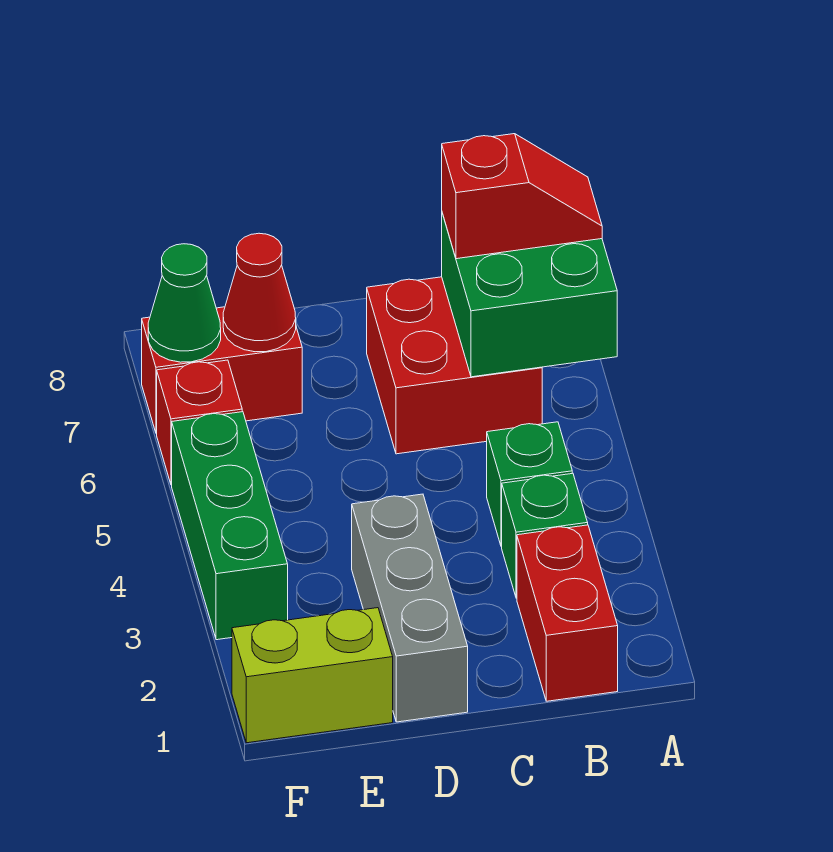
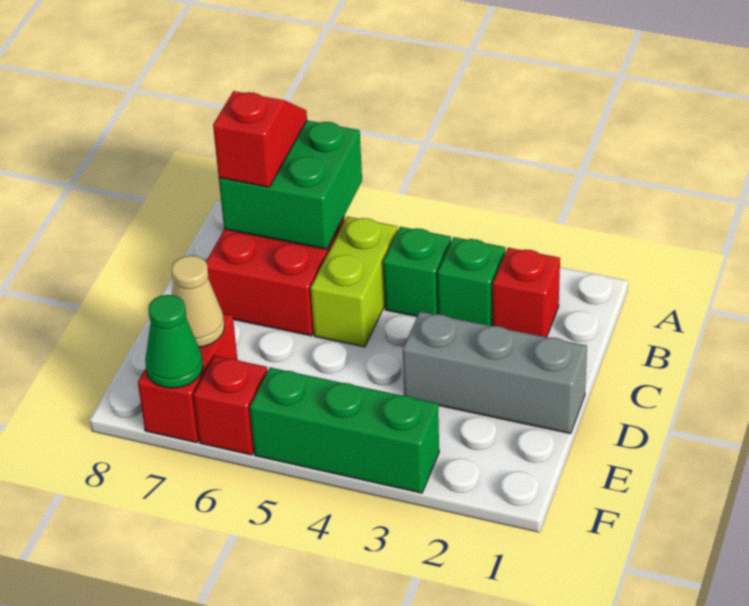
red brick B1:B2 level 1 -> red brick B2 level 1
lime brick E1:F1 level 1 -> lime brick B5:C5 level 1
red cone E7 level 2 -> tan cone E7 level 2

